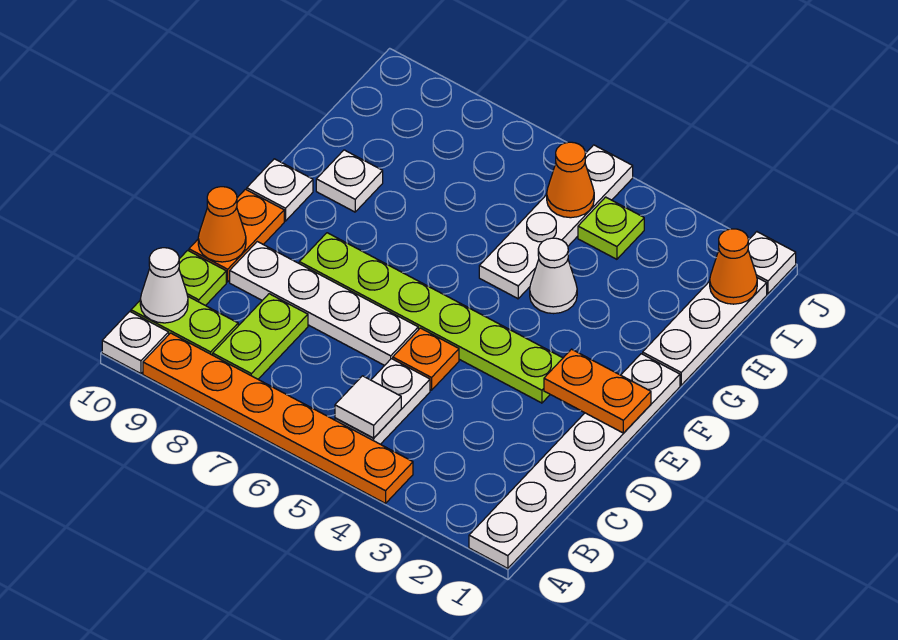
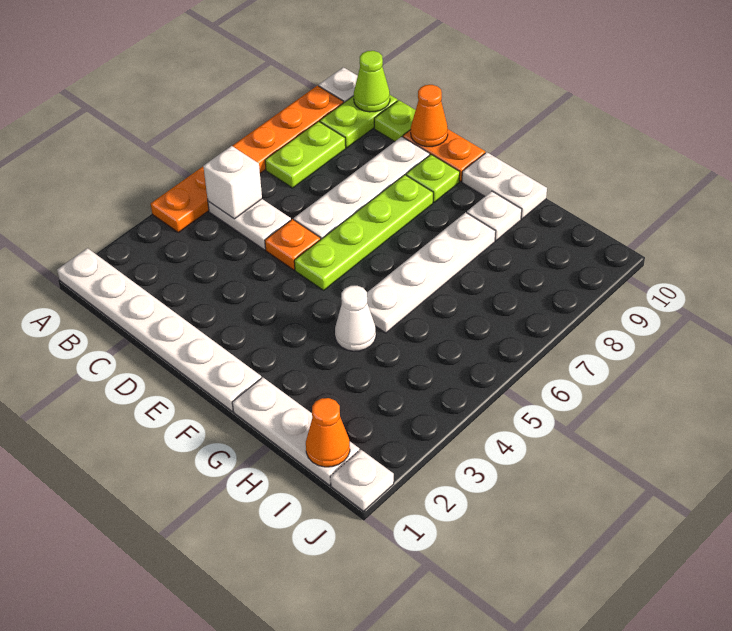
white tile B5 level 2 -> white brick B5 level 2
lime plate B8:C8 level 1 -> lime plate B7:B8 level 1
white cone B10 level 2 -> lime cone B10 level 2
orange plate E1:E2 level 2 -> none
lime plate E3:E8 level 1 -> lime plate E5:E8 level 1
white plate F10 level 1 -> white plate F10:G10 level 1
white plate G5:J5 level 1 -> white plate G5:G8 level 1
lime plate I4 level 1 -> lime plate E9 level 1
orange cone I5 level 2 -> none

